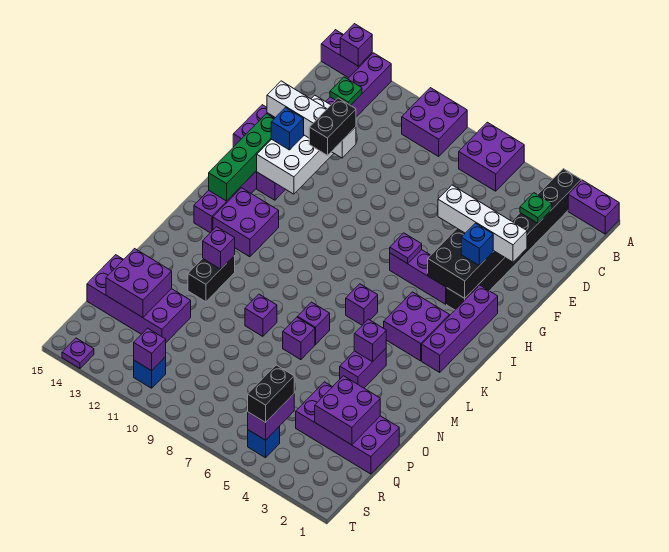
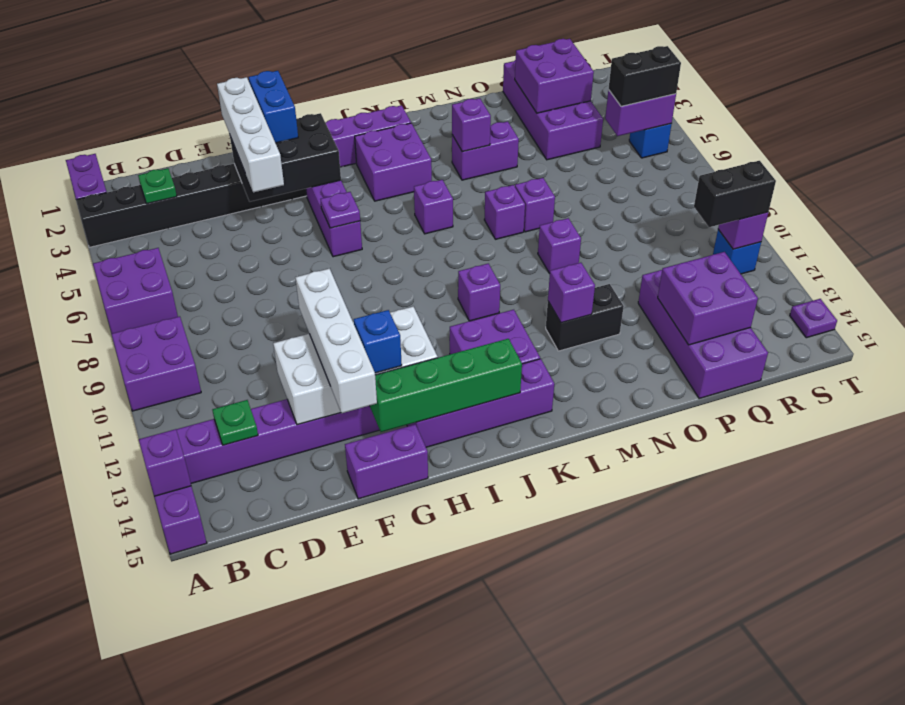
black brick F11:G11 level 4 -> black brick R11:S11 level 3
blue brick G3 level 3 -> blue brick G2:G3 level 3
none -> purple brick K10 level 1

